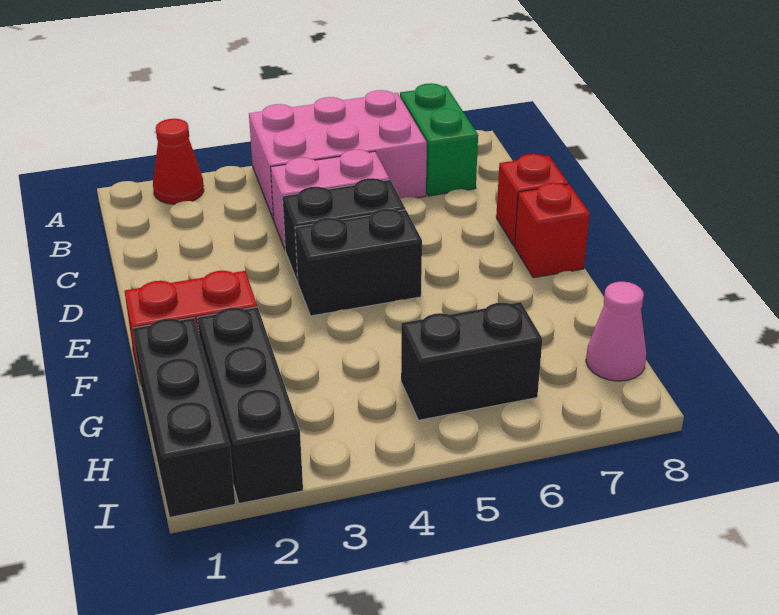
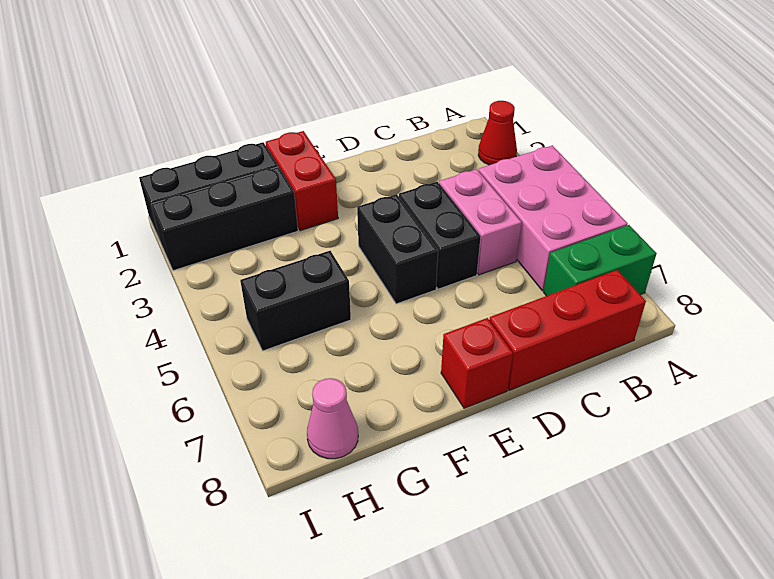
red brick D8 level 1 -> red brick B8:D8 level 1
black brick H5:H6 level 1 -> black brick G5:H5 level 1

